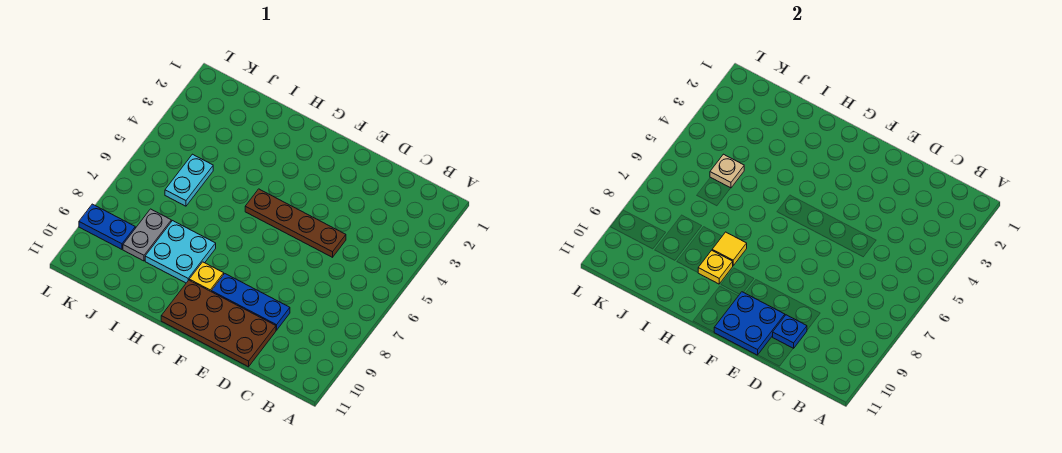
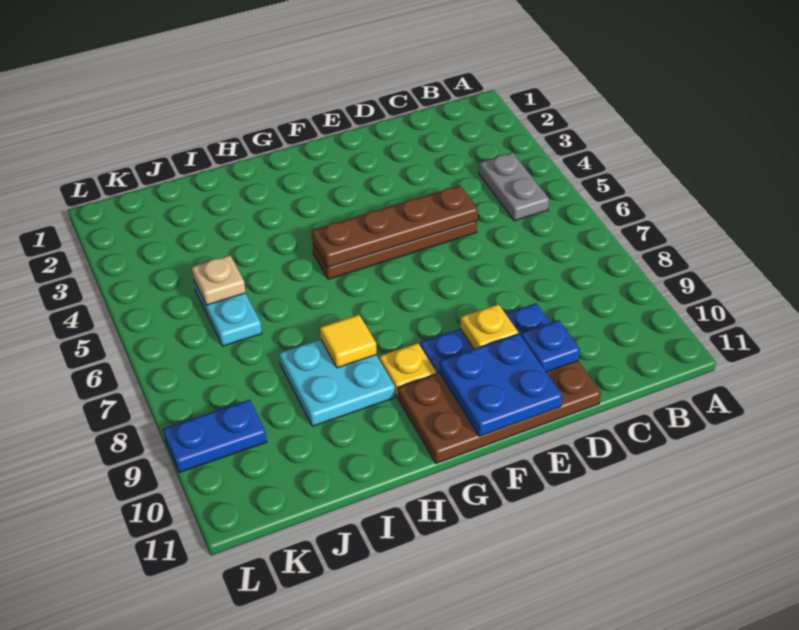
none -> brown plate D5:G5 level 2
yellow plate H9 level 2 -> yellow plate E9 level 2
grey plate J8:J9 level 1 -> grey plate B4:B5 level 1

